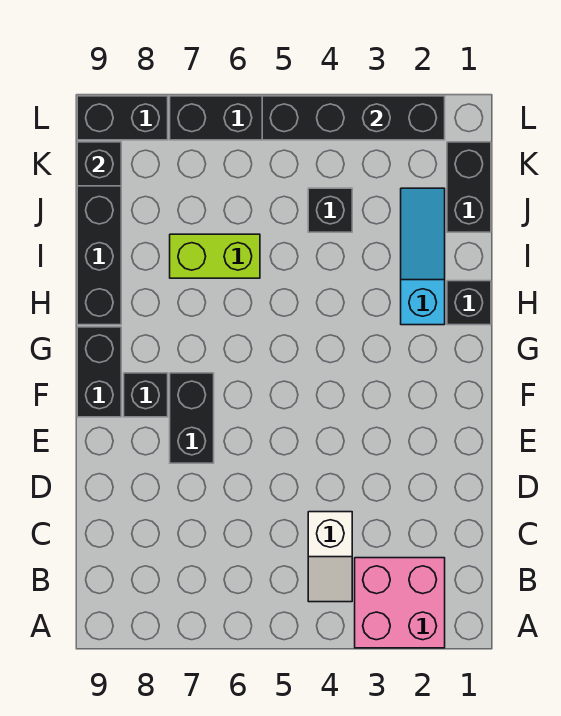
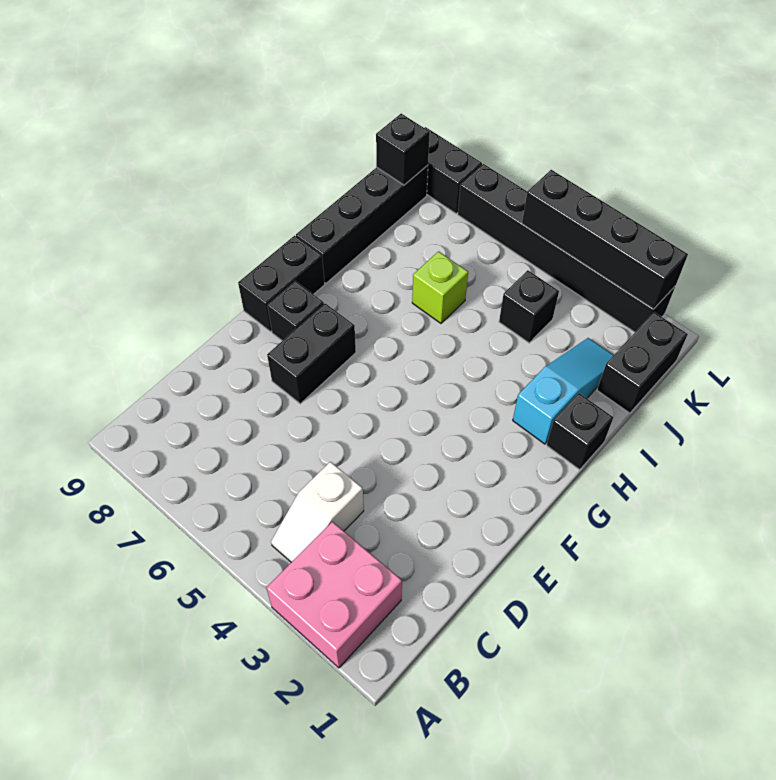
lime brick I6:I7 level 1 -> lime brick I6 level 1

